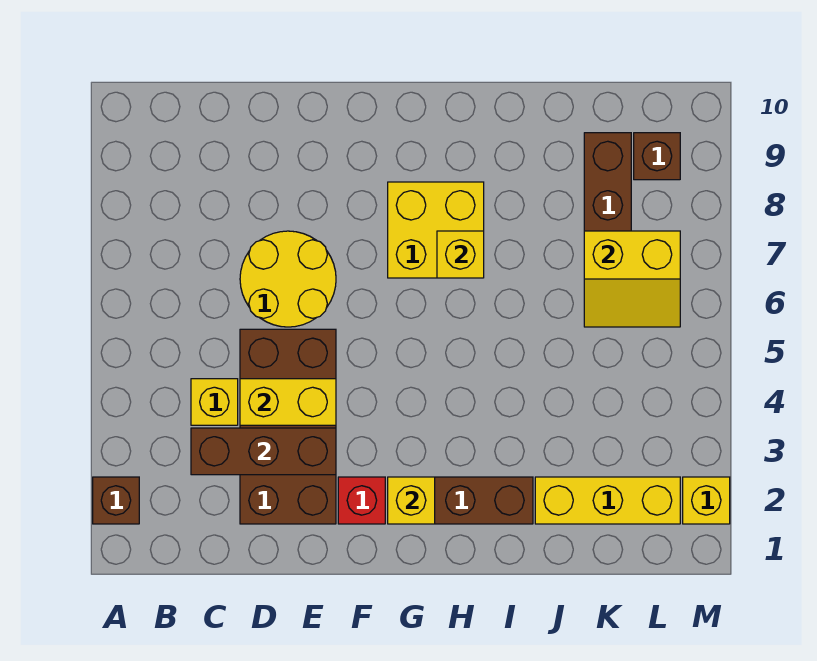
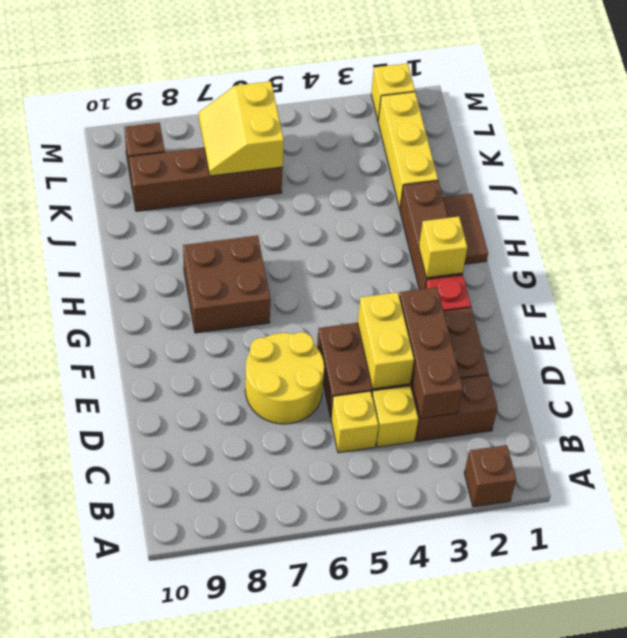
none -> brown brick C2:C3 level 1
yellow brick G7:H8 level 1 -> brown brick G7:H8 level 1
none -> brown tile H1:I1 level 1
yellow brick H7 level 2 -> yellow brick C5 level 1
yellow slope K6:L7 level 2 top 7 -> yellow slope K6:L7 level 2 top 6

